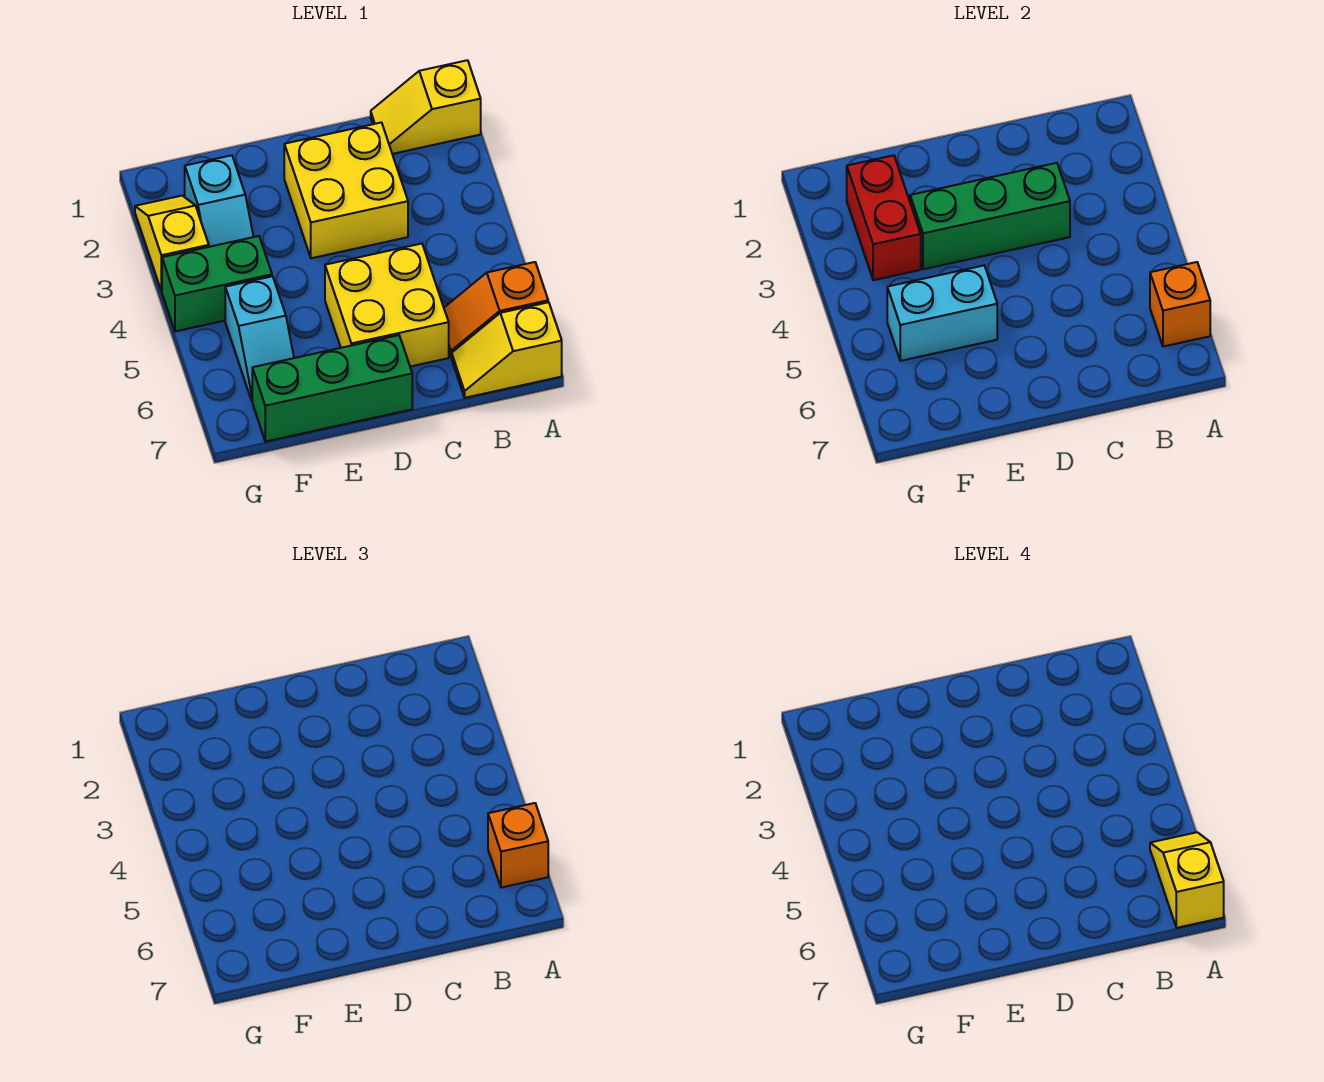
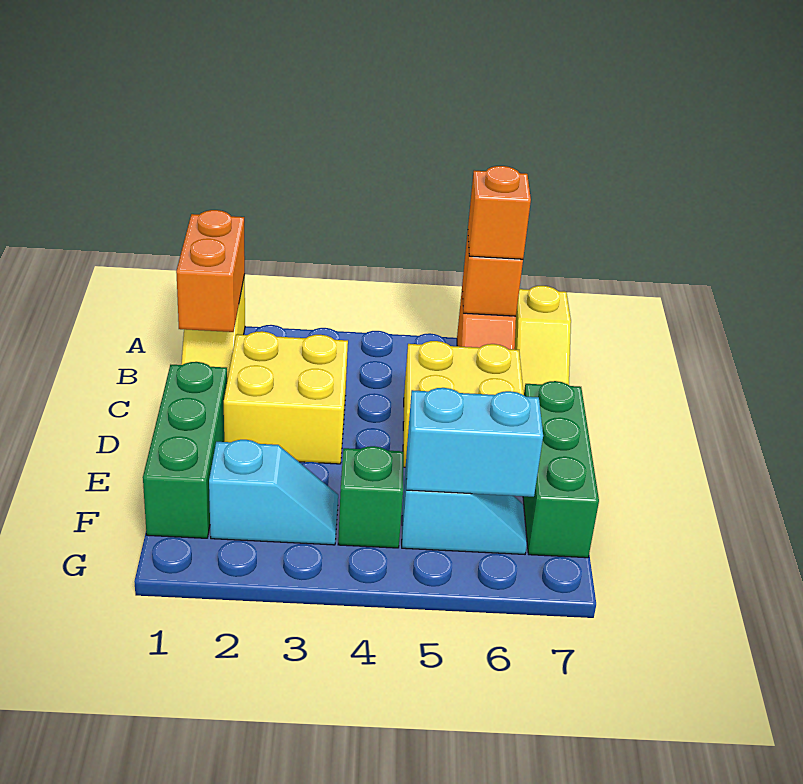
none -> orange brick A1:B1 level 2
yellow slope A6:A7 level 4 top 7 -> none
green brick C3:E3 level 2 -> green brick D1:F1 level 1
cyan brick E5:F5 level 2 -> cyan brick F5:F6 level 2
red brick F2:F3 level 2 -> none
green brick F4:G4 level 1 -> green brick F4 level 1
yellow slope G2:G3 level 1 top 3 -> none

